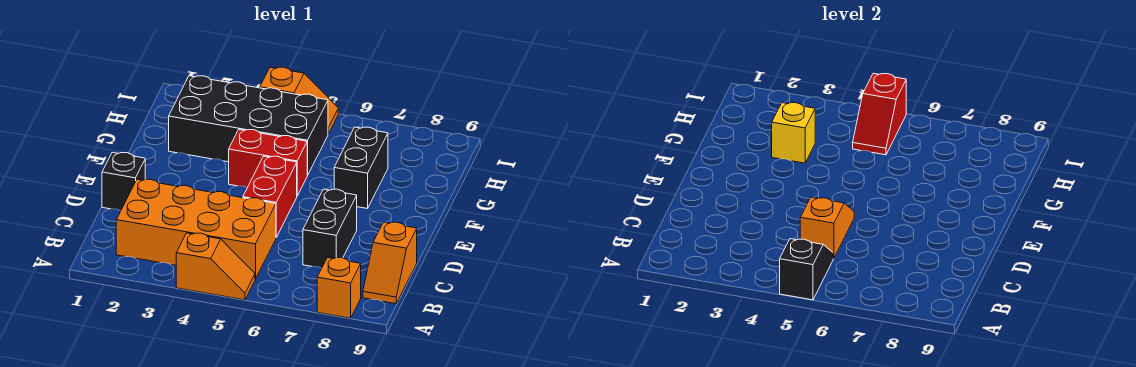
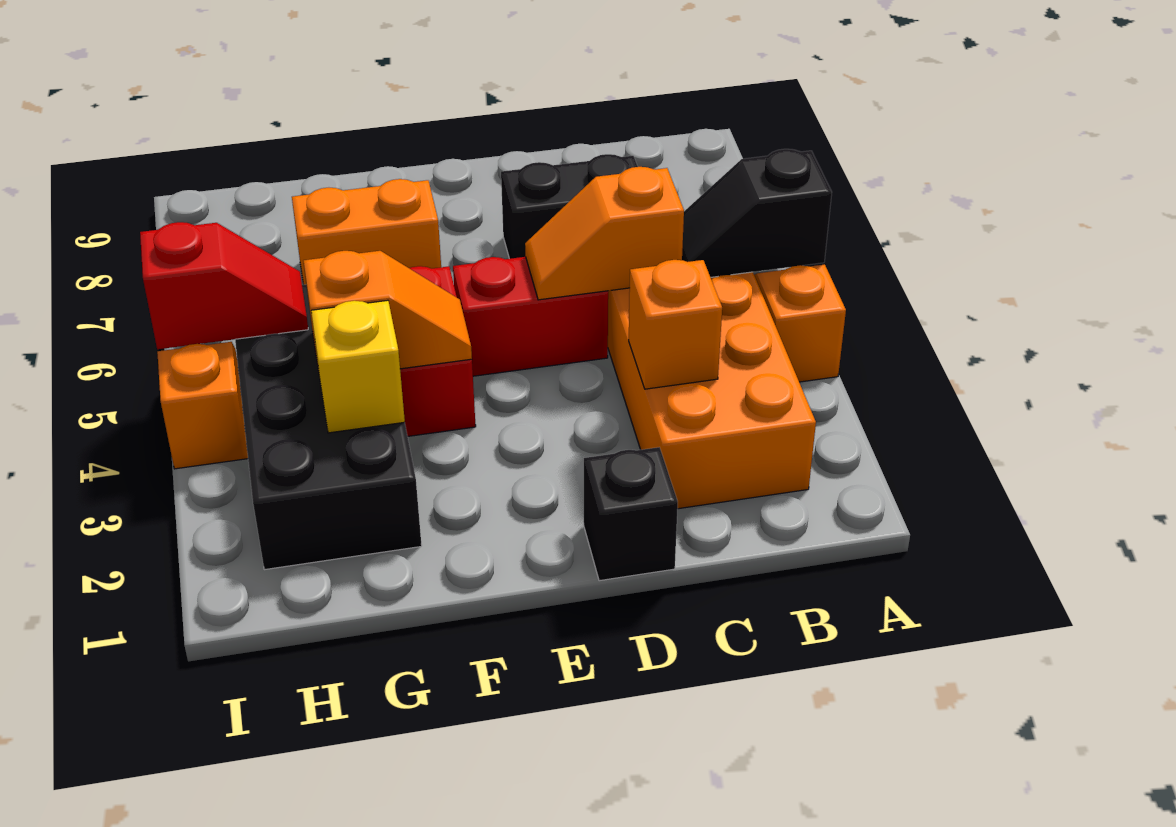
orange brick A8 level 1 -> orange brick C3 level 2
orange slope B9:C9 level 1 top C -> orange slope F4:G4 level 2 top G
black brick F7:G7 level 1 -> orange brick F7:G7 level 1

